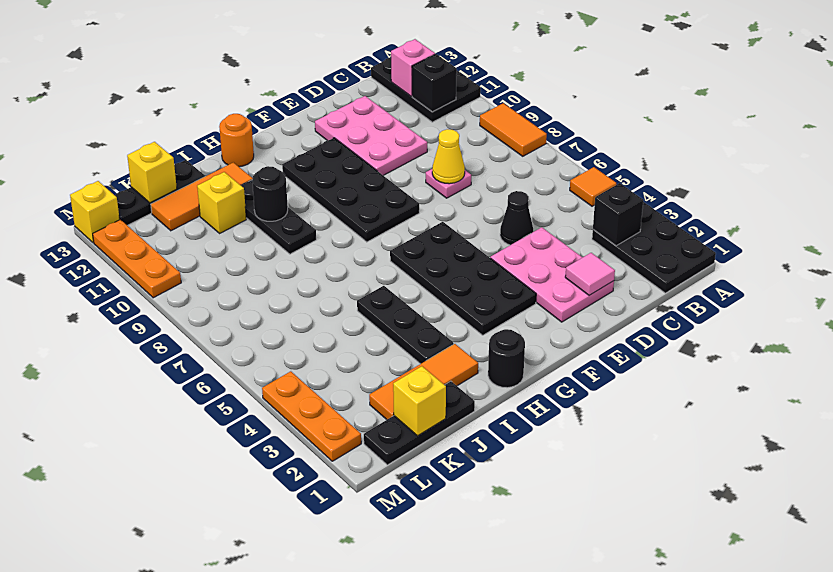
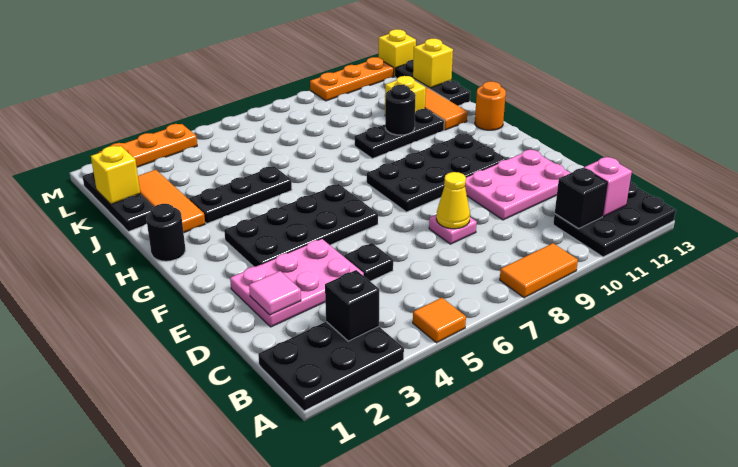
black cone D5 level 1 -> black plate D5 level 1

